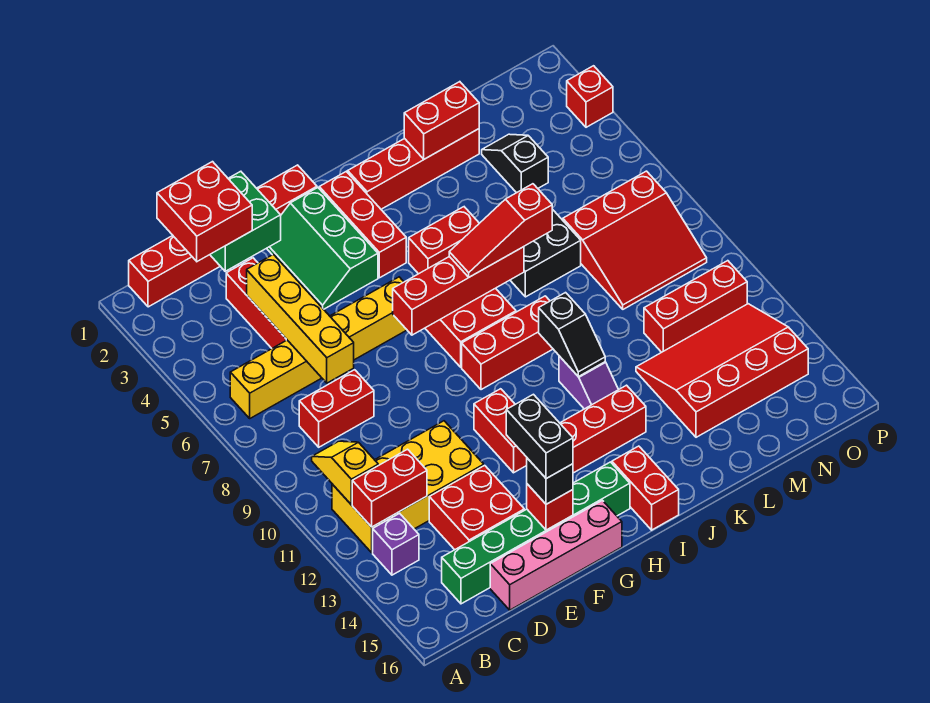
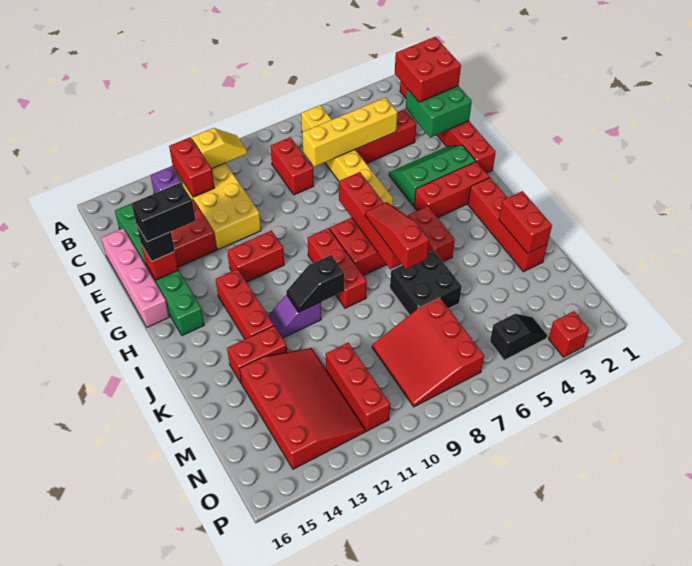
red brick I15:I16 level 1 -> red brick K13:K14 level 1
black slope M3:M4 level 1 top 4 -> black slope O4:O5 level 1 top 5

